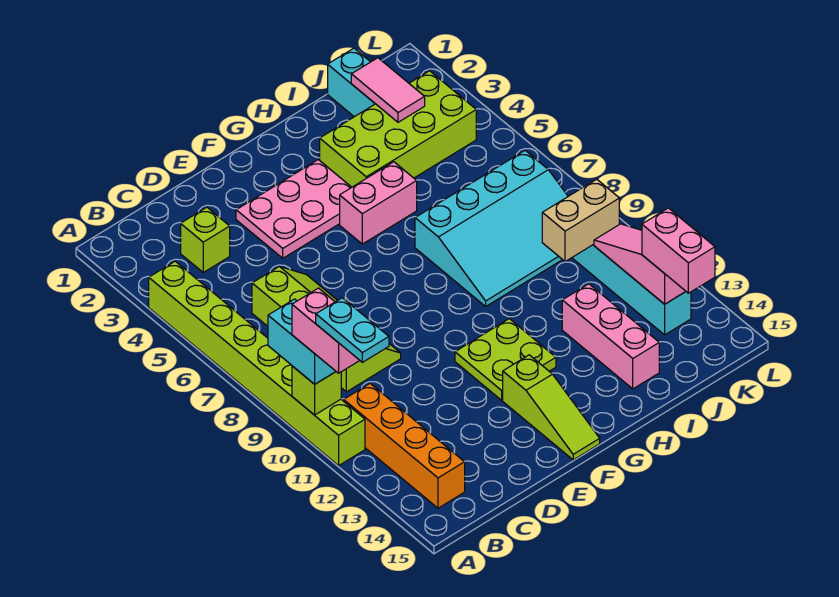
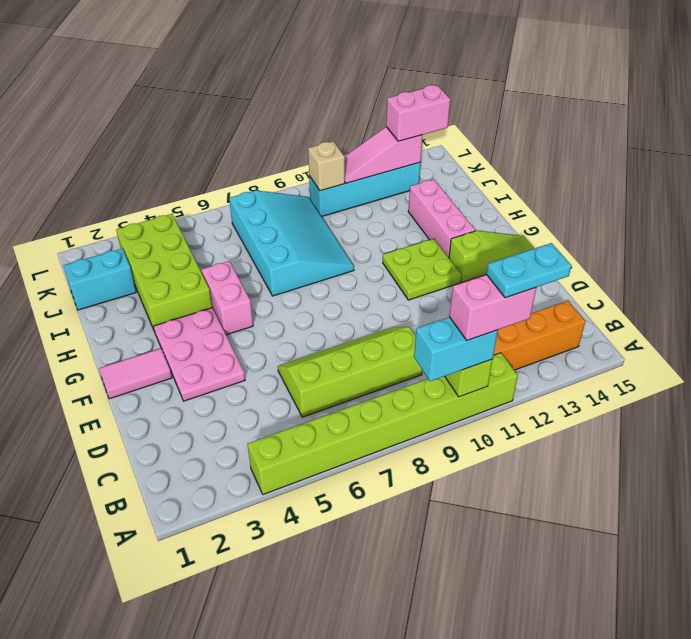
lime brick C3 level 1 -> none
pink brick I12:I14 level 1 -> pink brick G13:I13 level 1
pink tile J2:J3 level 2 -> pink tile F1:F2 level 1
tan brick J10:K10 level 2 -> tan brick K10 level 2

